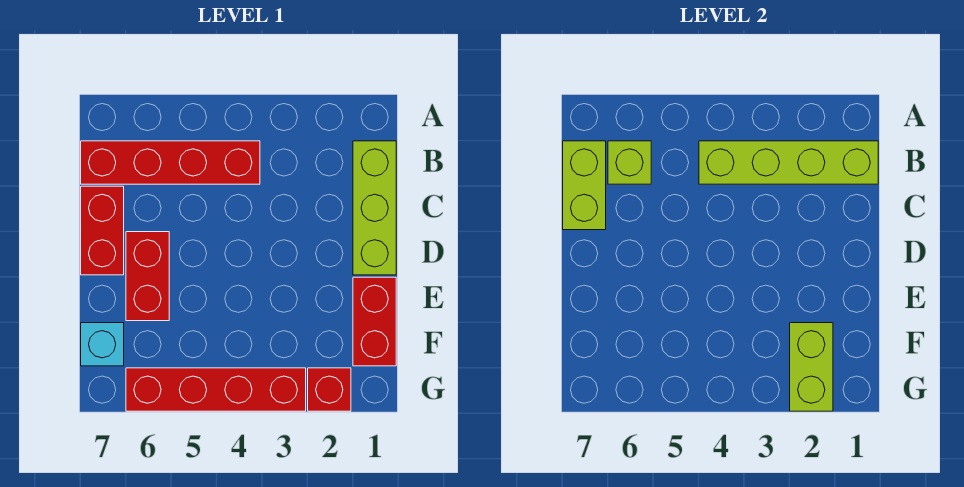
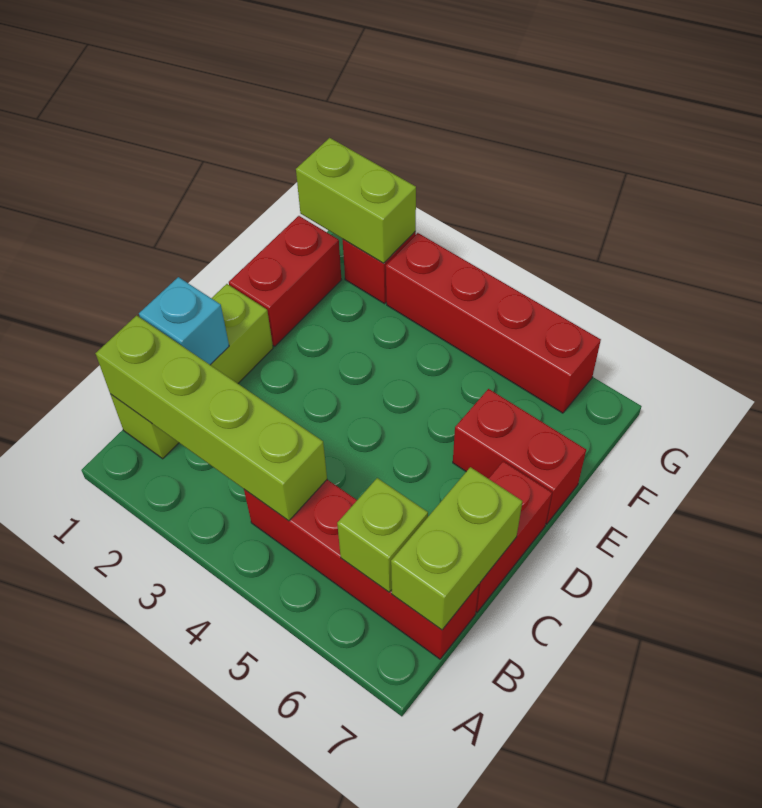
red brick D6:E6 level 1 -> red brick E6:E7 level 1
lime brick F2:G2 level 2 -> lime brick G1:G2 level 2
cyan brick F7 level 1 -> cyan brick C1 level 2

